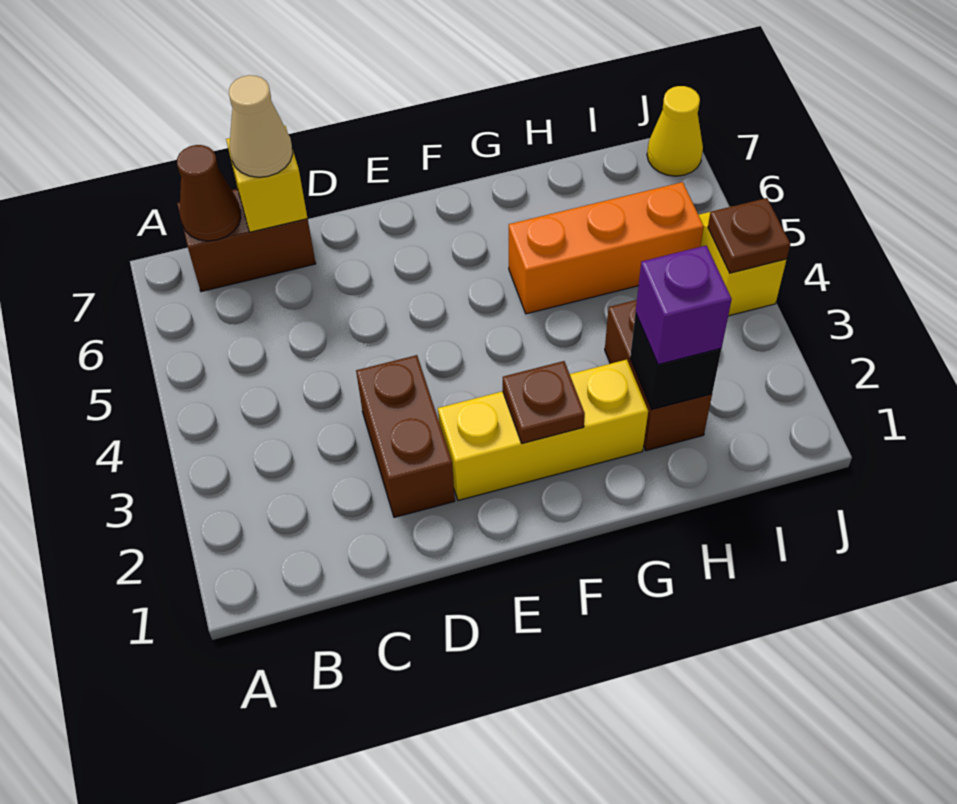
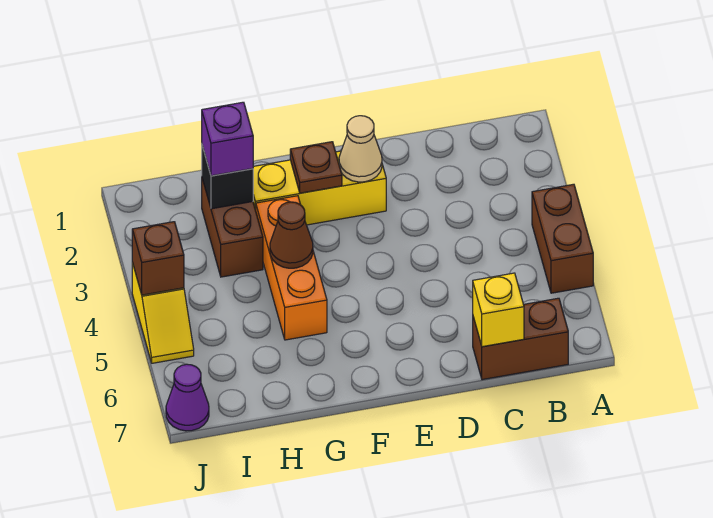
brown cone B7 level 2 -> brown cone G4 level 2
tan cone C7 level 3 -> tan cone E2 level 2
brown brick D2:D3 level 1 -> brown brick A4:A5 level 1
orange brick G5:I5 level 1 -> orange brick G3:G5 level 1
brown plate J4 level 2 -> brown brick J4 level 2
yellow cone J7 level 1 -> purple cone J7 level 1

